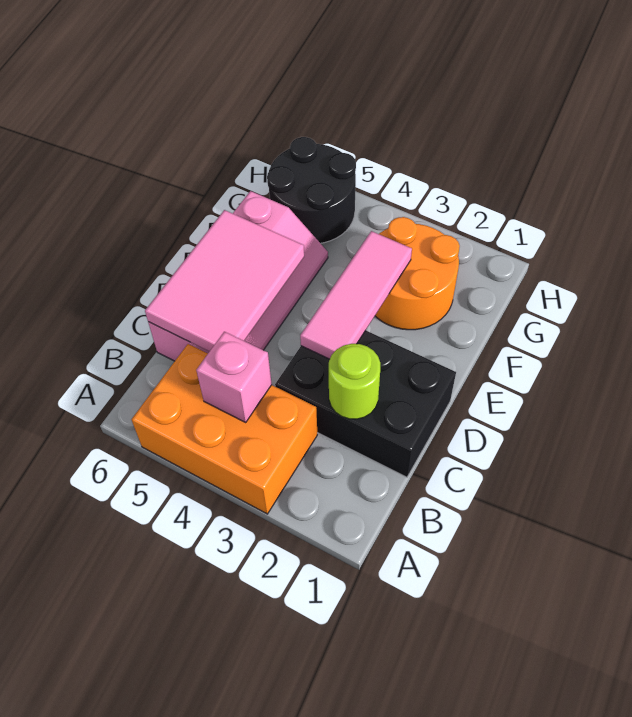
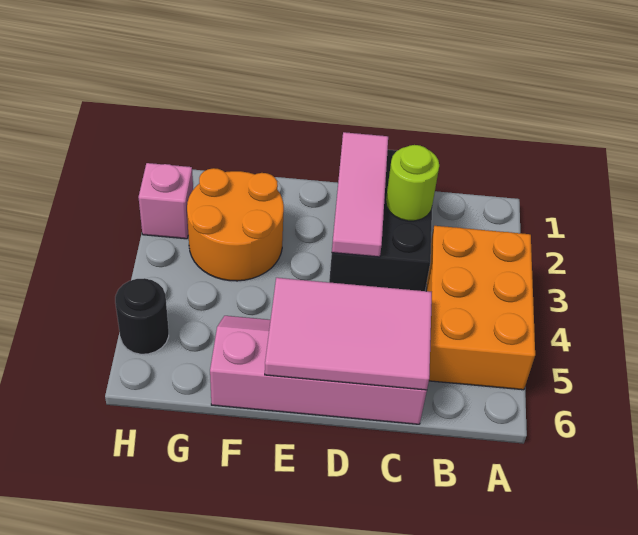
pink brick B4 level 2 -> pink brick H2 level 1
pink tile D3:F3 level 2 -> pink tile D1:D3 level 2
black round brick G5:H6 level 1 -> black round brick H5 level 1

